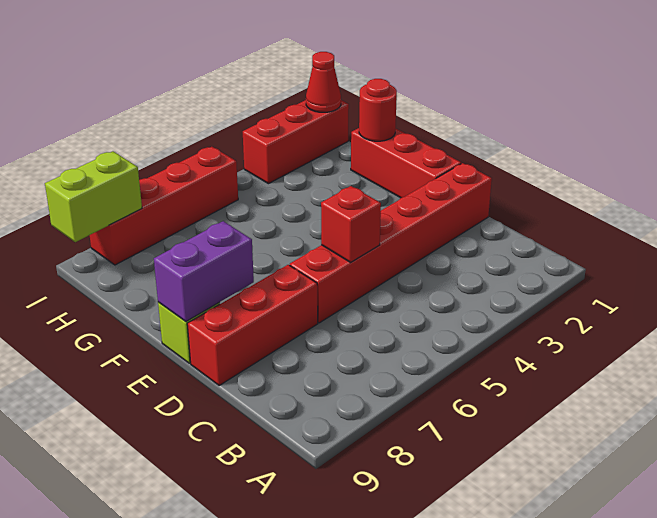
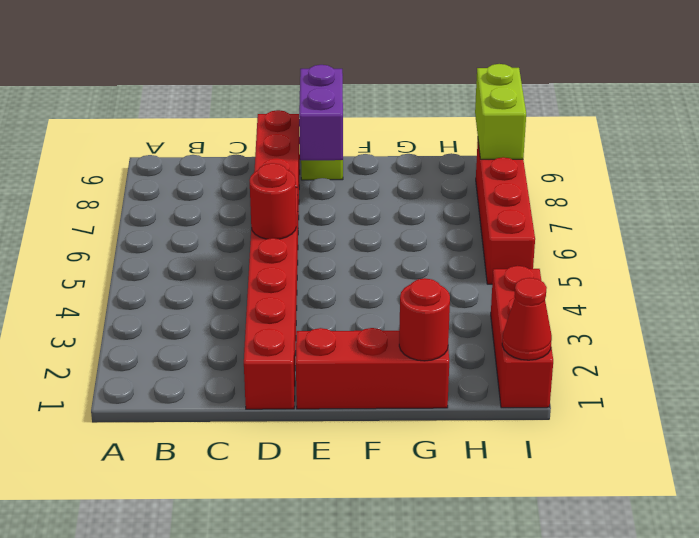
red brick D5 level 2 -> red round brick D5 level 2

